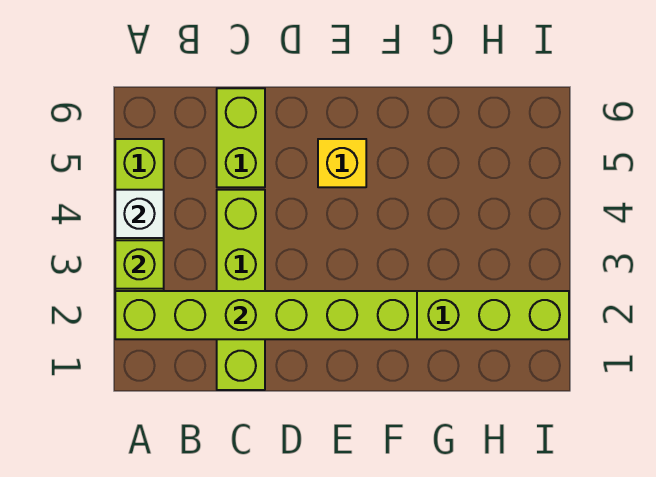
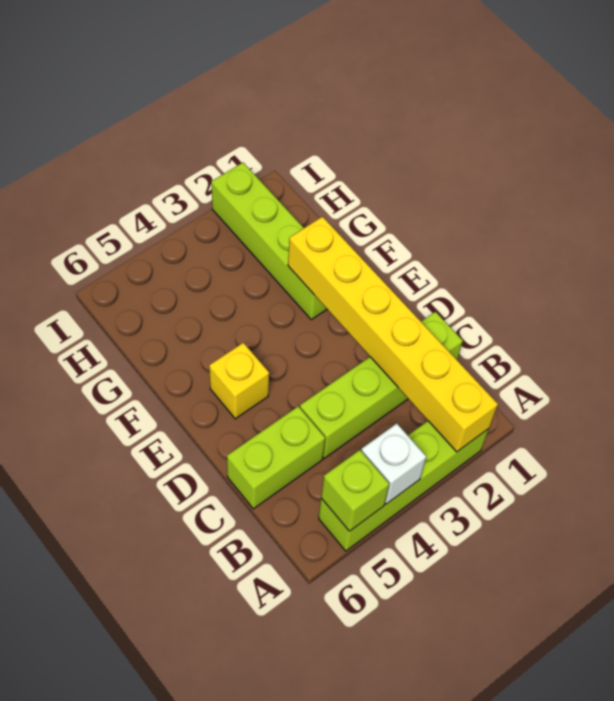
lime brick A2:F2 level 2 -> yellow brick A2:F2 level 2
lime brick A3 level 2 -> lime brick A5 level 2

